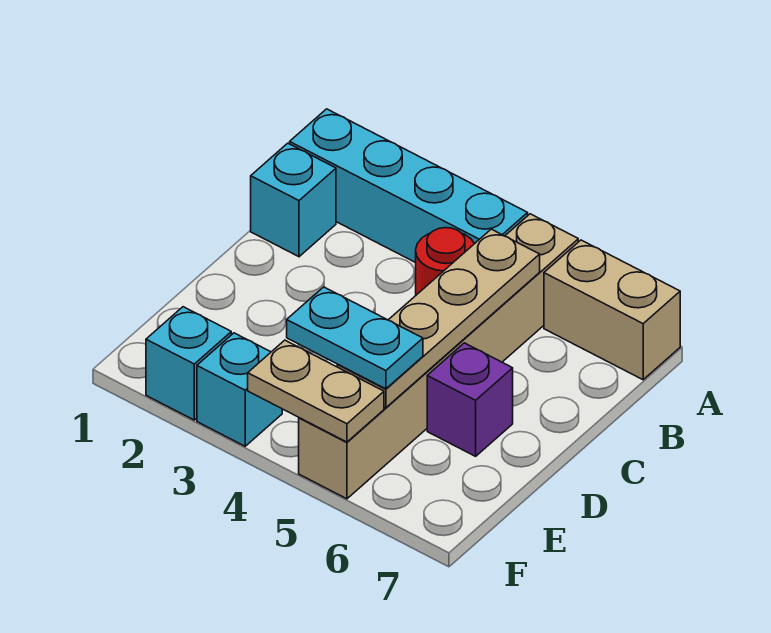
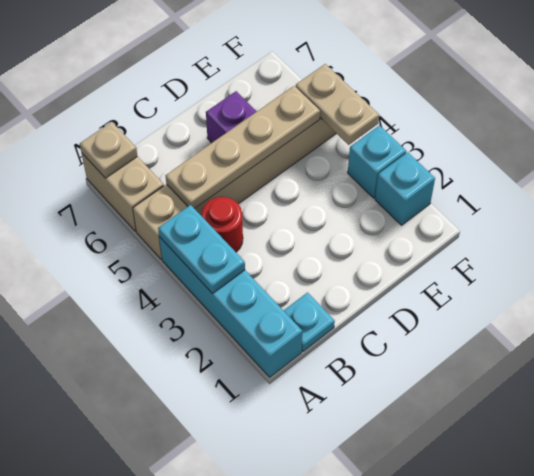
none -> tan plate A7 level 2
cyan brick B1 level 1 -> cyan plate B1 level 1
cyan plate E4:E5 level 3 -> cyan plate A3:A4 level 2

